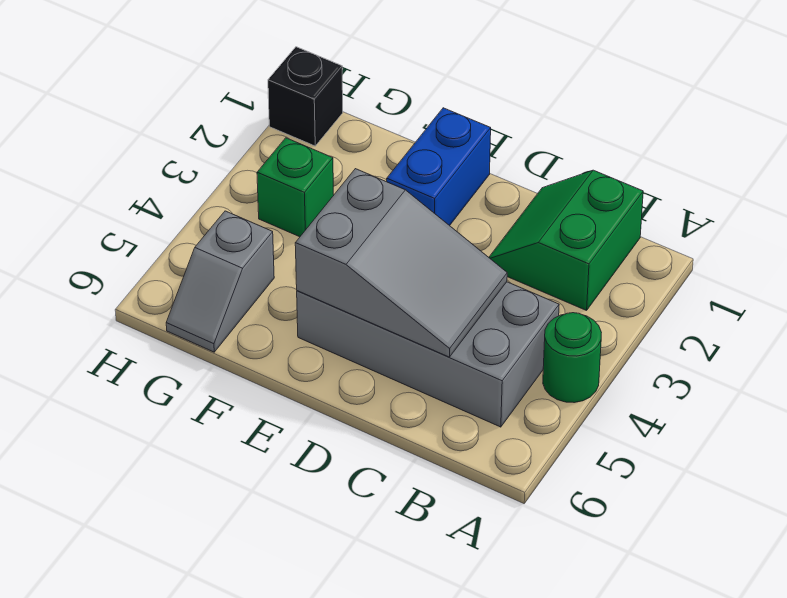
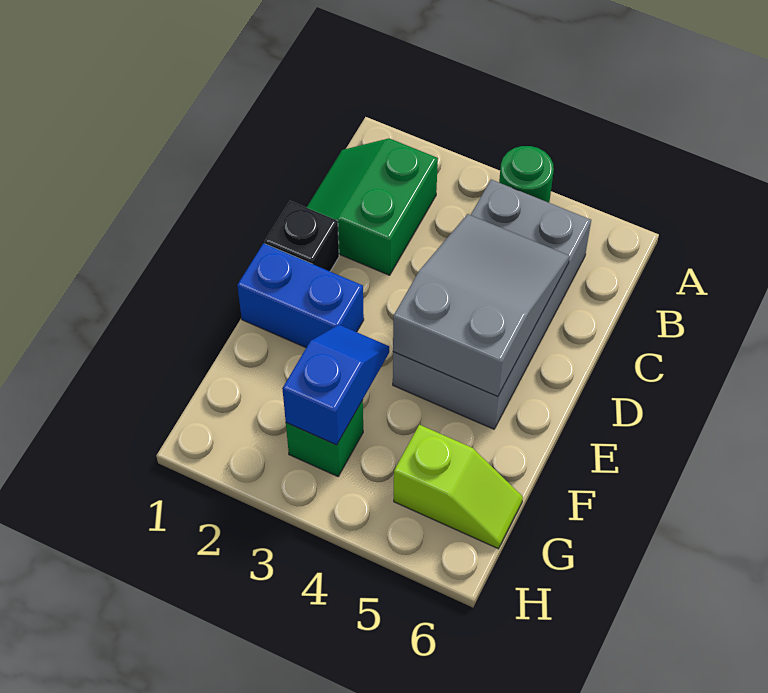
green slope B1:C2 level 1 top B -> green slope B1:C2 level 1 top 2
none -> blue slope F3:G3 level 2 top G
grey slope G5:G6 level 1 top 5 -> lime slope G5:G6 level 1 top 5
black brick H1 level 1 -> black brick D1 level 1

